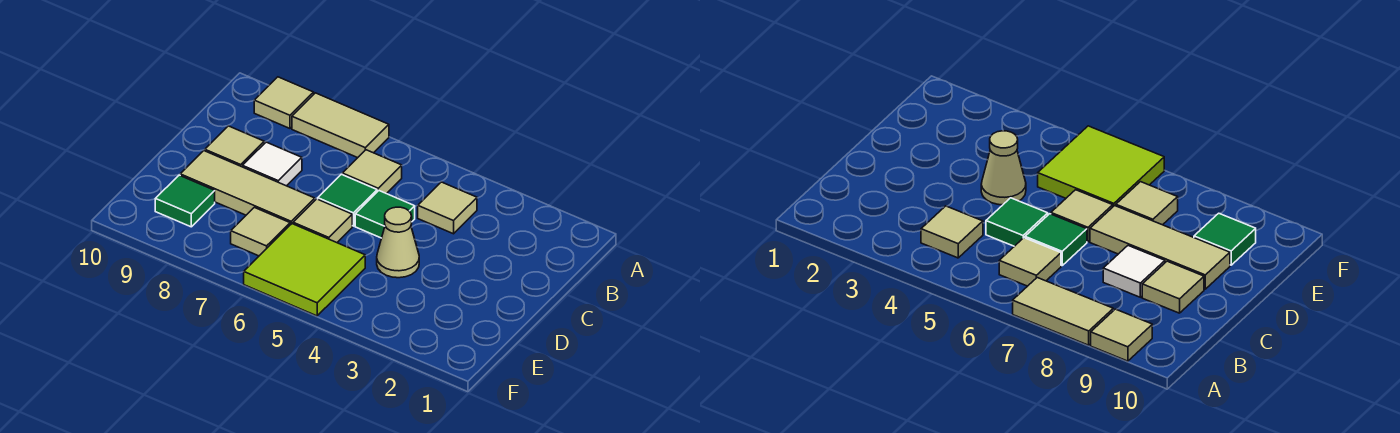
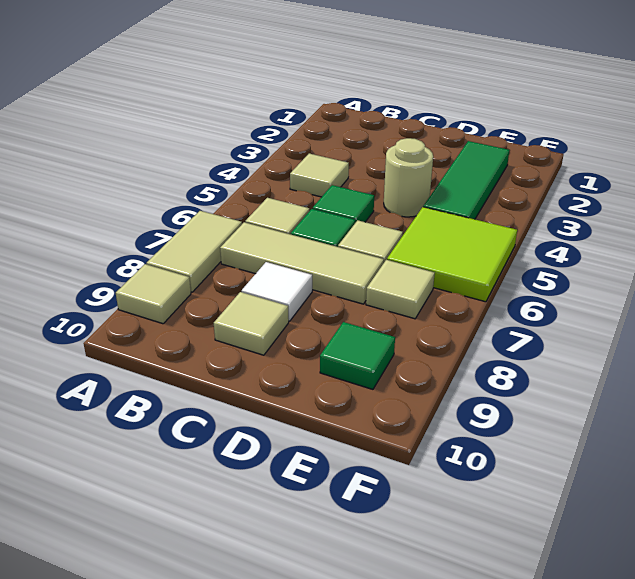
tan cone D4 level 1 -> tan round brick D4 level 1
tan tile D7:D9 level 1 -> tan tile B7:D7 level 1
none -> green tile E2:E4 level 1

